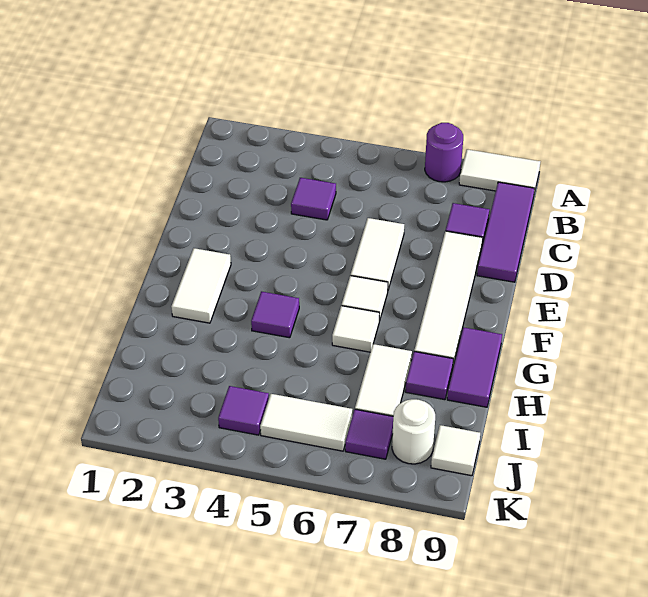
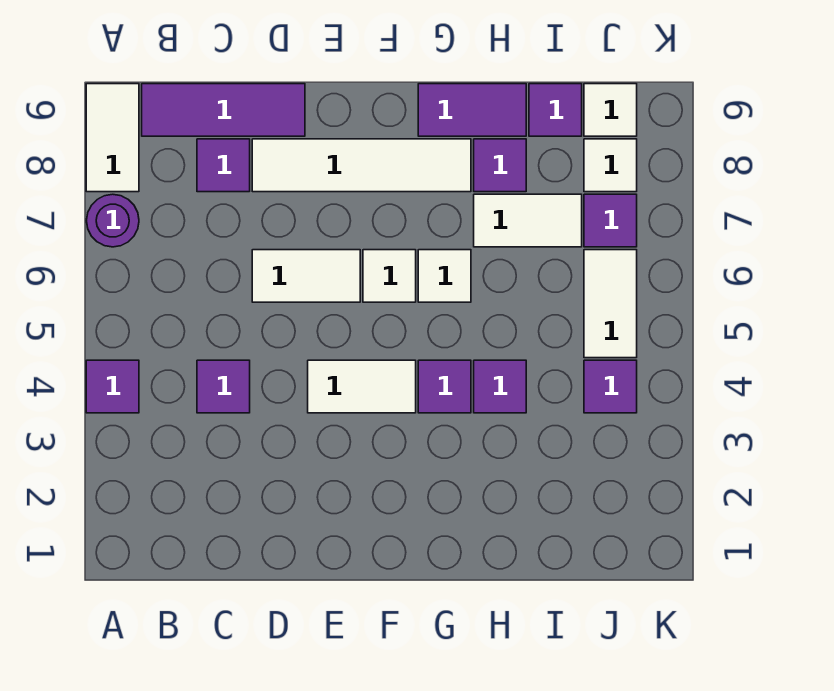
none -> purple tile A4 level 1
white tile F2:G2 level 1 -> white tile E4:F4 level 1
none -> purple tile H4 level 1
none -> purple tile I9 level 1
white round brick J8 level 1 -> white tile J8 level 1

